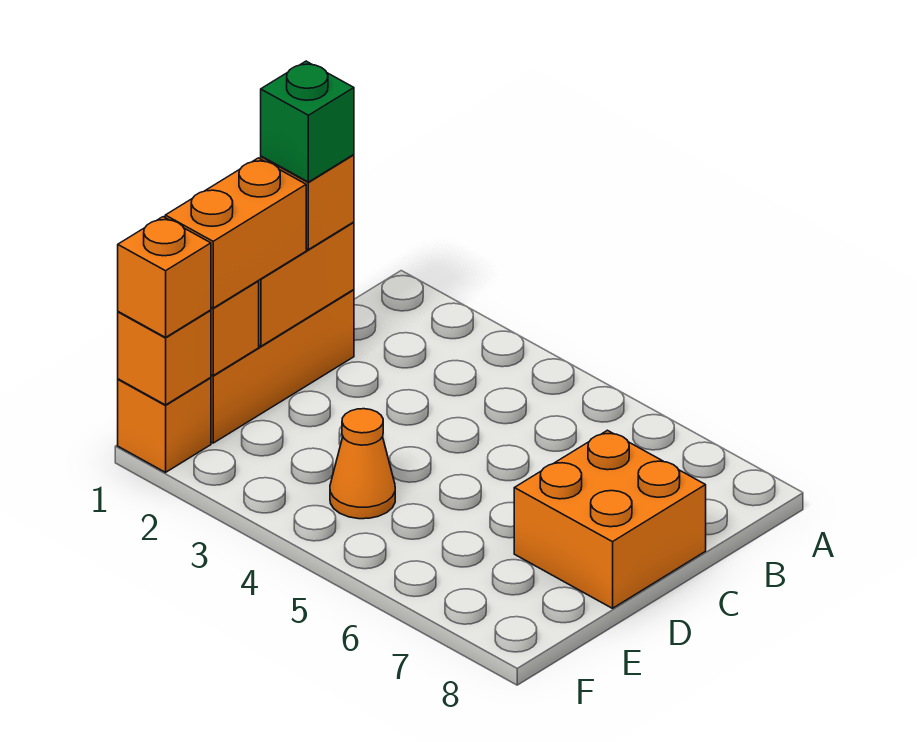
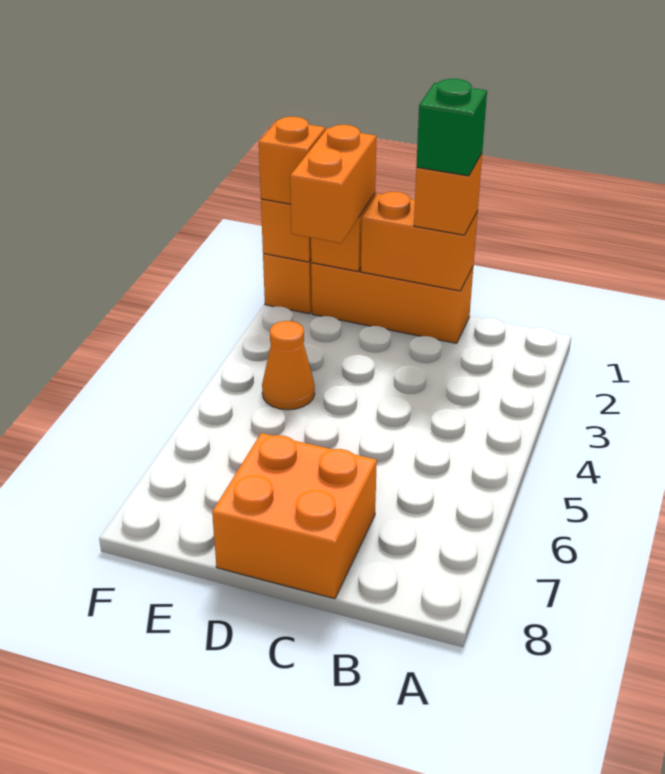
orange brick D1:E1 level 3 -> orange brick E1:E2 level 3

